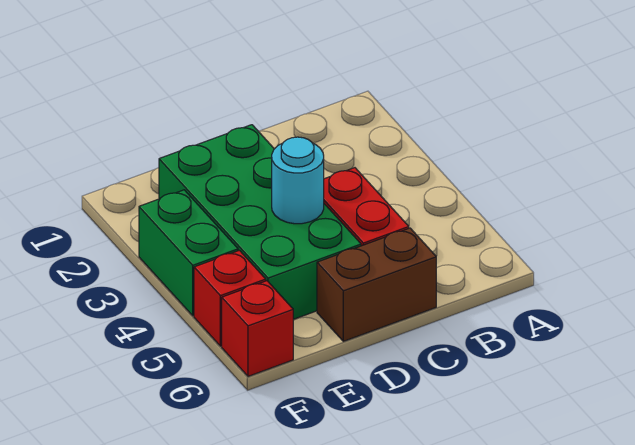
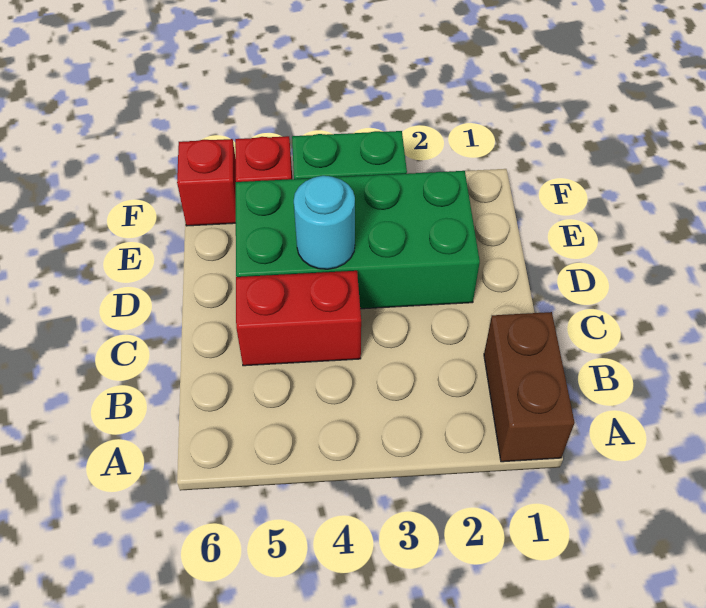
brown brick C6:D6 level 1 -> brown brick A1:B1 level 1

